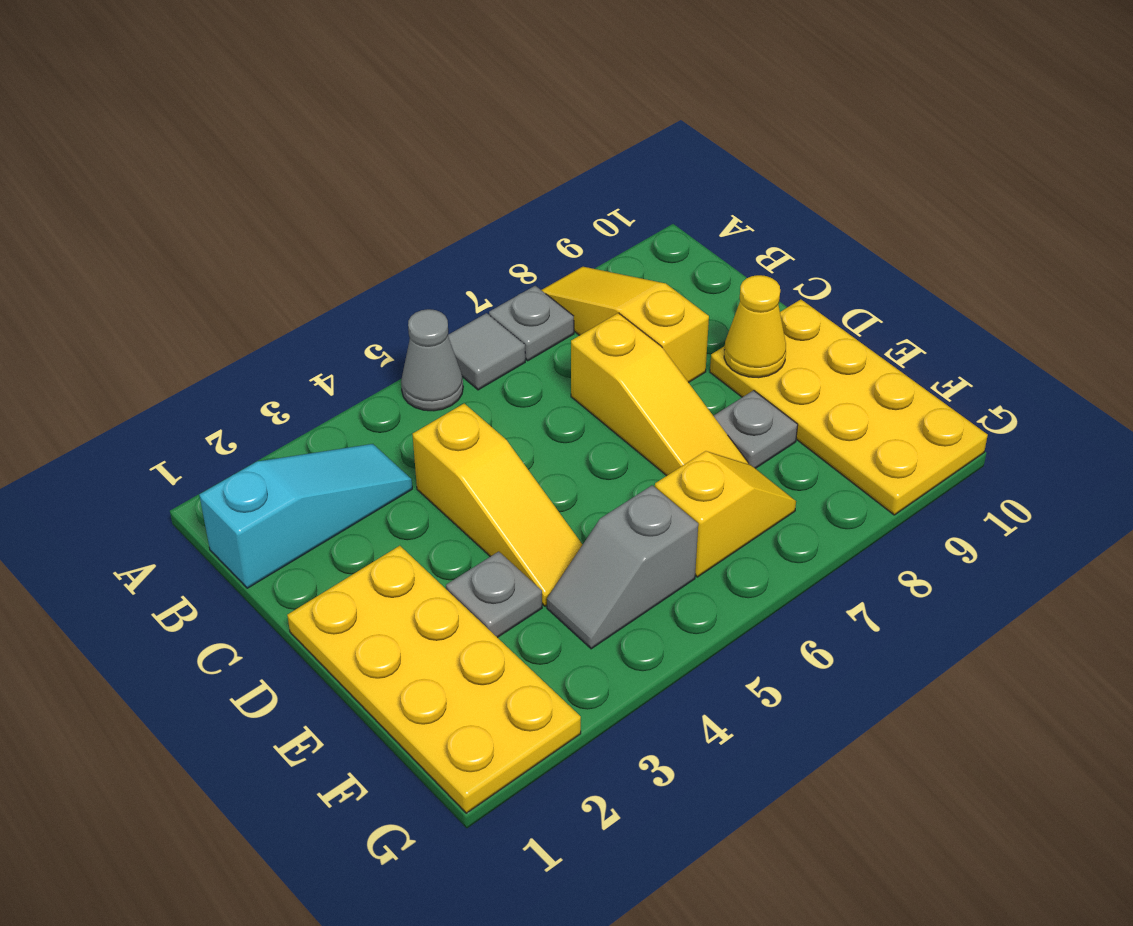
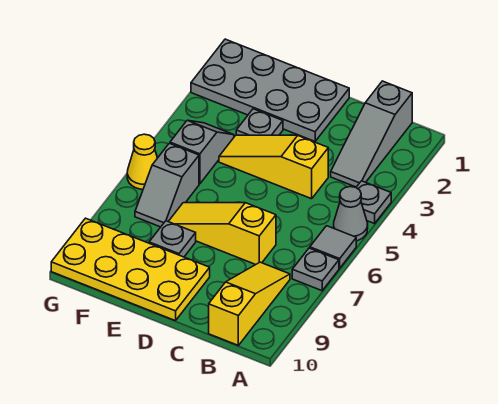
none -> grey plate A4 level 1
yellow slope A8:C8 level 1 top C -> yellow slope B8:B10 level 1 top 10
cyan slope B1:B3 level 1 top 1 -> grey slope B1:B3 level 1 top 1
yellow plate D1:G2 level 1 -> grey plate D1:G2 level 1
yellow cone D9 level 2 -> yellow cone G6 level 1
yellow slope F6:F7 level 1 top 6 -> grey slope F6:F7 level 1 top 6

